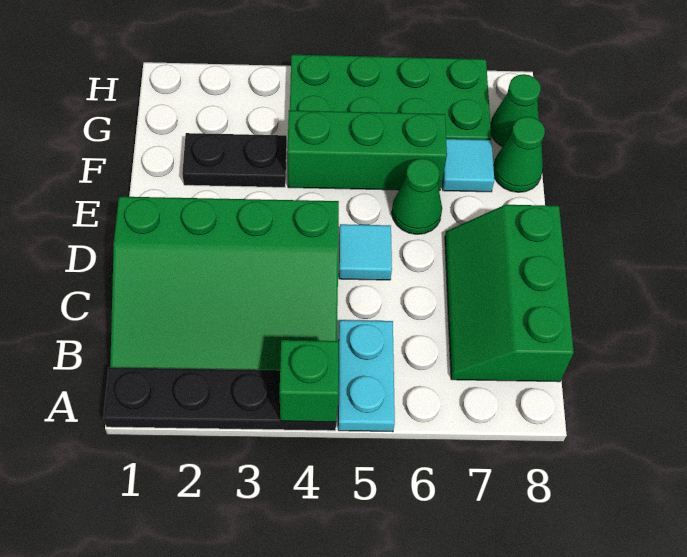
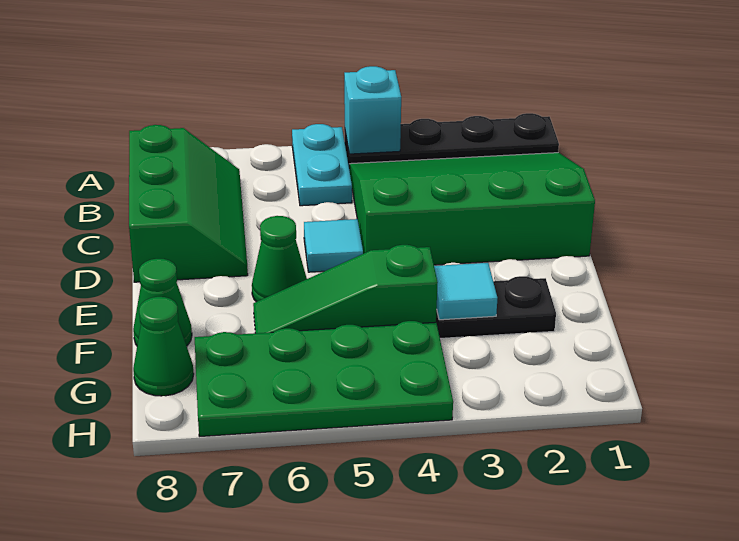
green brick A4 level 2 -> cyan brick A4 level 2
green brick F4:F6 level 1 -> green slope F4:F6 level 1 top 4
cyan tile F7 level 1 -> cyan tile F3 level 2

